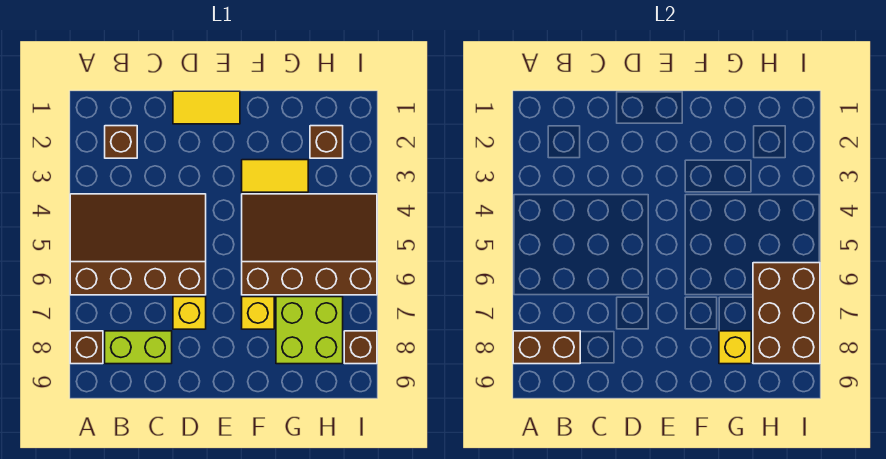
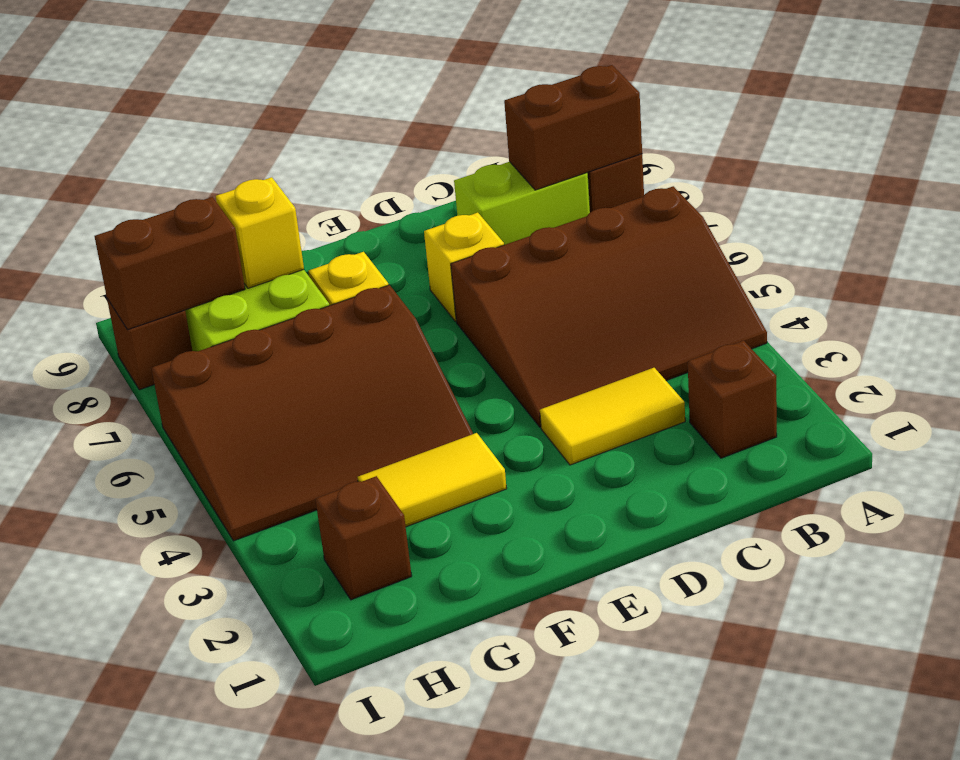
yellow tile D1:E1 level 1 -> yellow tile C3:D3 level 1
brown brick H6:I8 level 2 -> brown brick H8:I8 level 2

